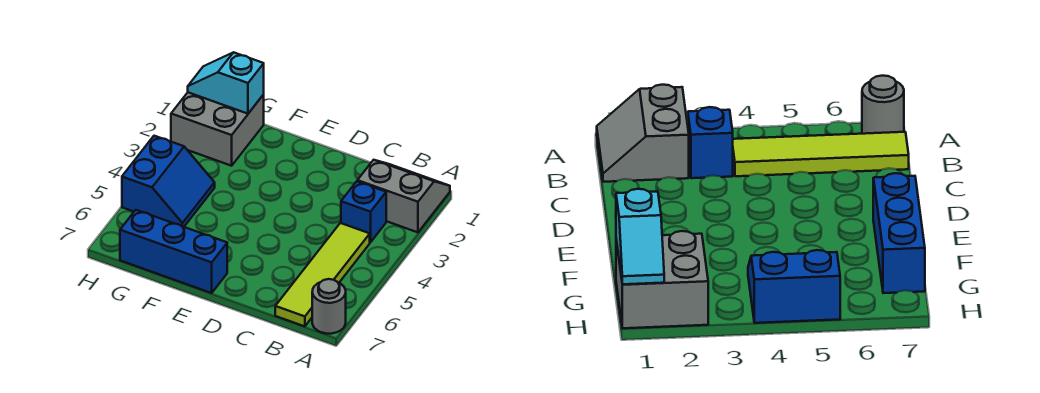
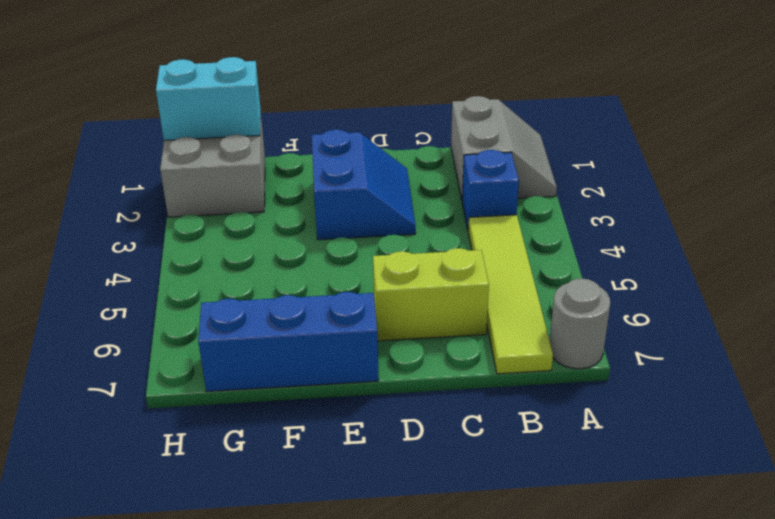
grey slope A1:B2 level 1 top 2 -> grey slope A1:B2 level 1 top B
none -> lime brick C6:D6 level 1
cyan slope G1:H1 level 2 top G -> cyan brick G1:H1 level 2
blue slope G4:H5 level 1 top H -> blue slope D2:E3 level 1 top E

